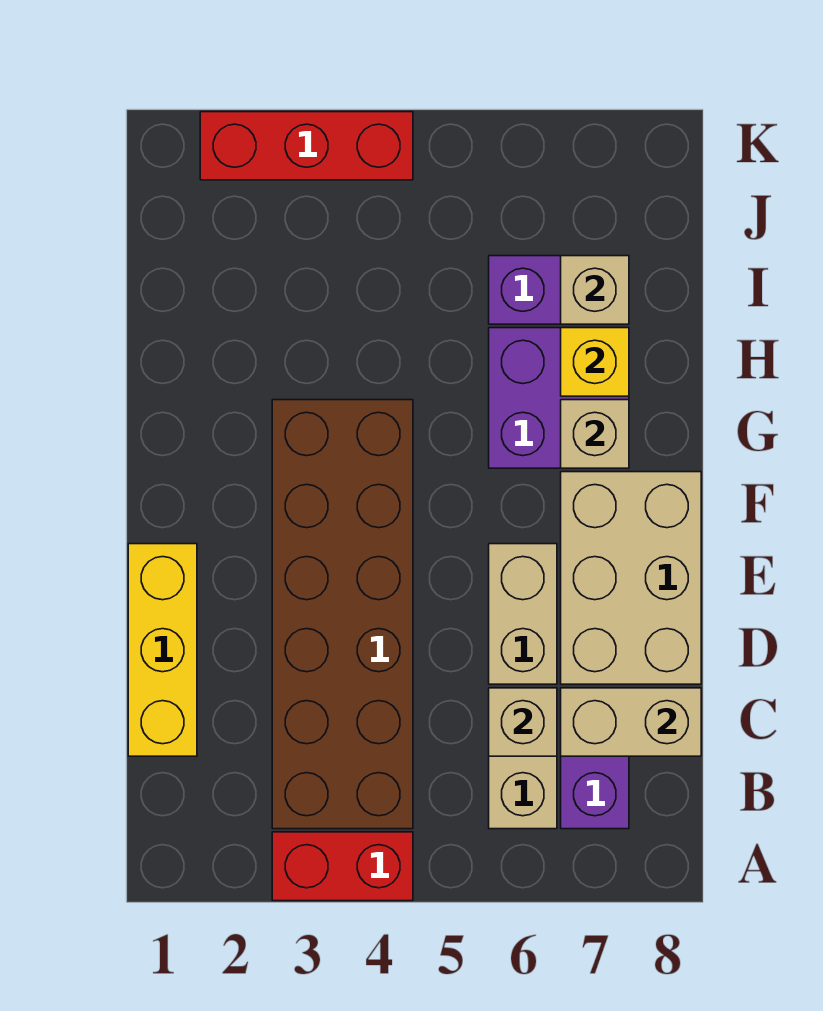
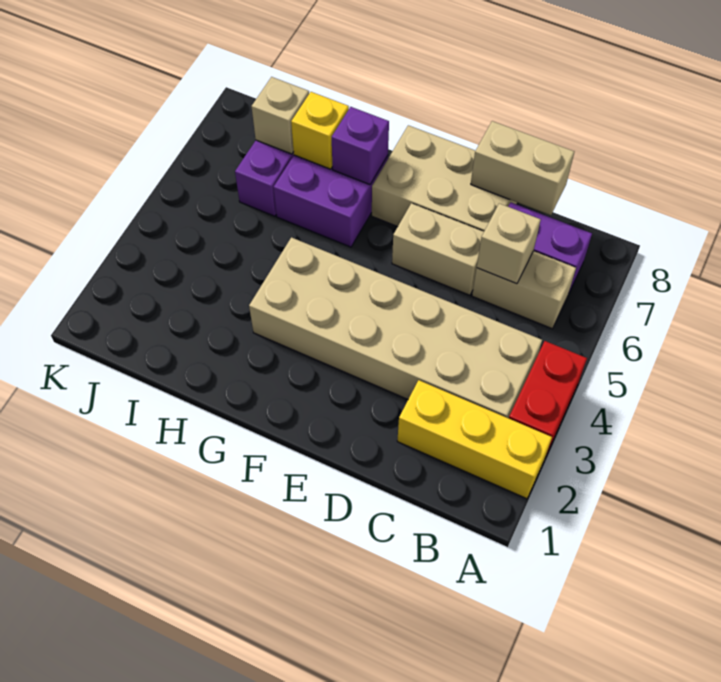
brown brick B3:G4 level 1 -> tan brick B3:G4 level 1
yellow brick C1:E1 level 1 -> yellow brick A2:C2 level 1
tan brick C7:C8 level 2 -> tan brick C8:D8 level 2
tan brick G7 level 2 -> purple brick G7 level 2
red brick K2:K4 level 1 -> none

